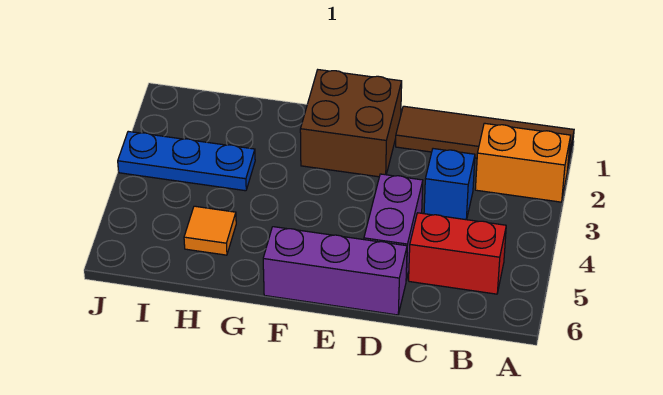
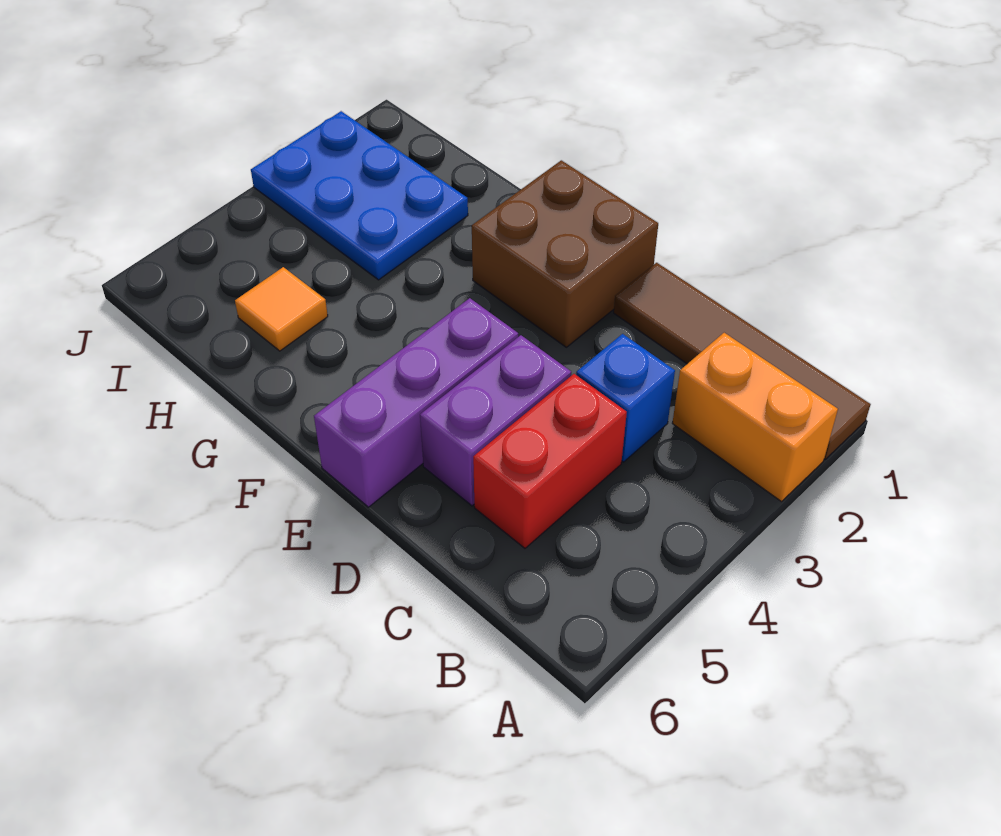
red brick B5:C5 level 1 -> red brick C4:C5 level 1
purple brick D6:F6 level 1 -> purple brick E4:E6 level 1
blue plate H3:J3 level 1 -> blue plate H2:J3 level 1

